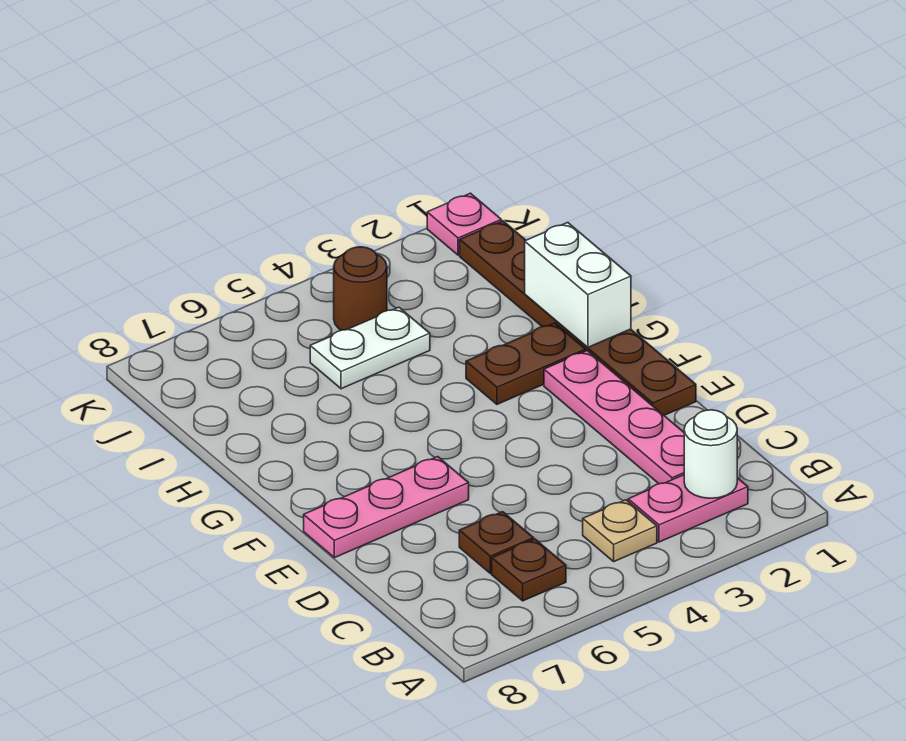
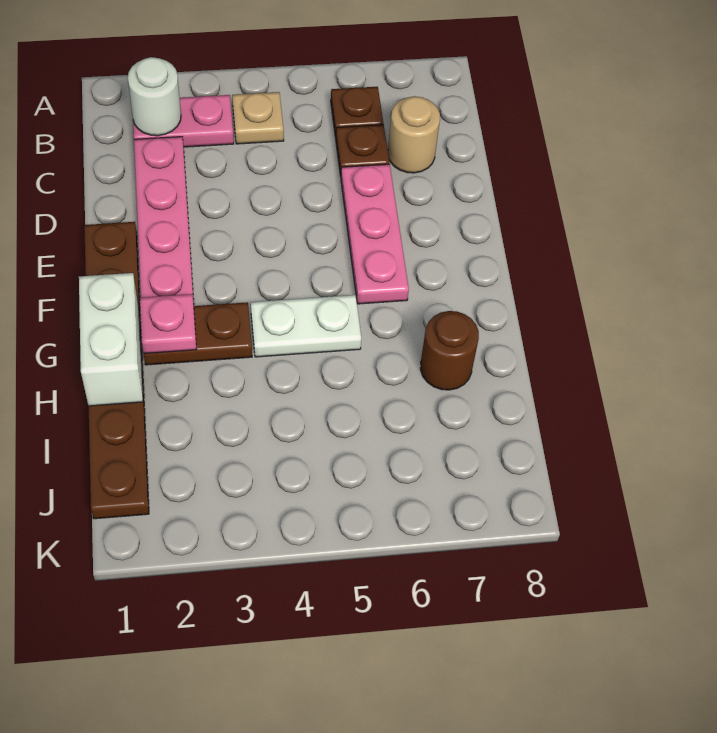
none -> tan round brick C7 level 1
pink plate E6:E8 level 1 -> pink plate D6:F6 level 1
white plate I4:I5 level 1 -> white plate G4:G5 level 1
brown round brick J4 level 1 -> brown round brick H7 level 1
pink plate K1 level 1 -> pink plate G2 level 2

